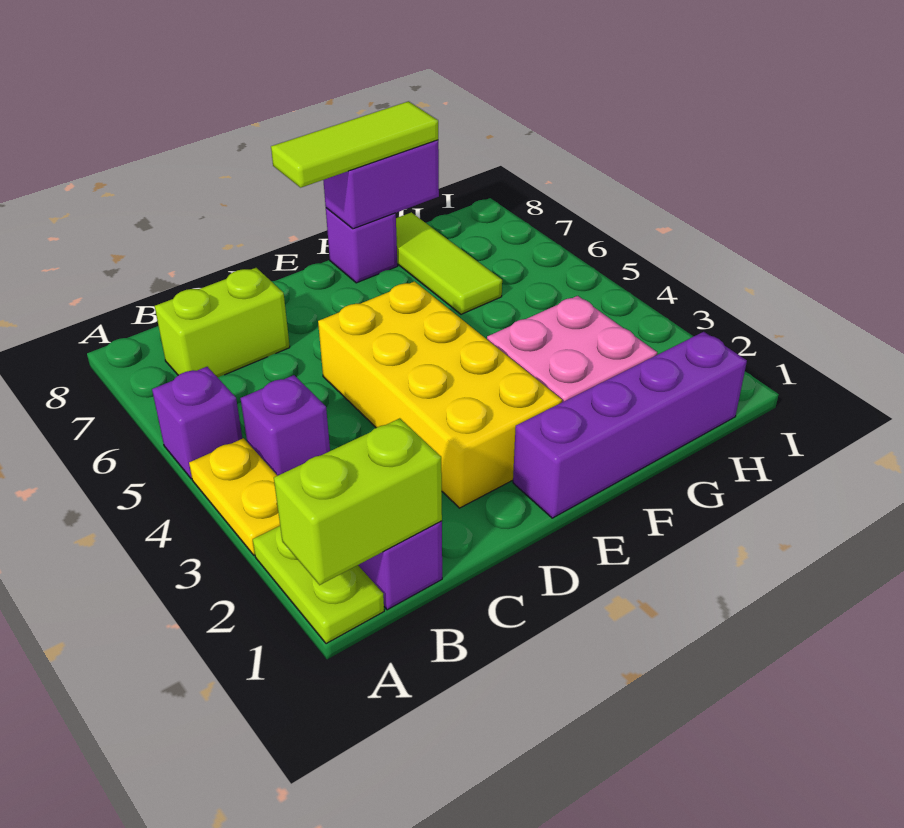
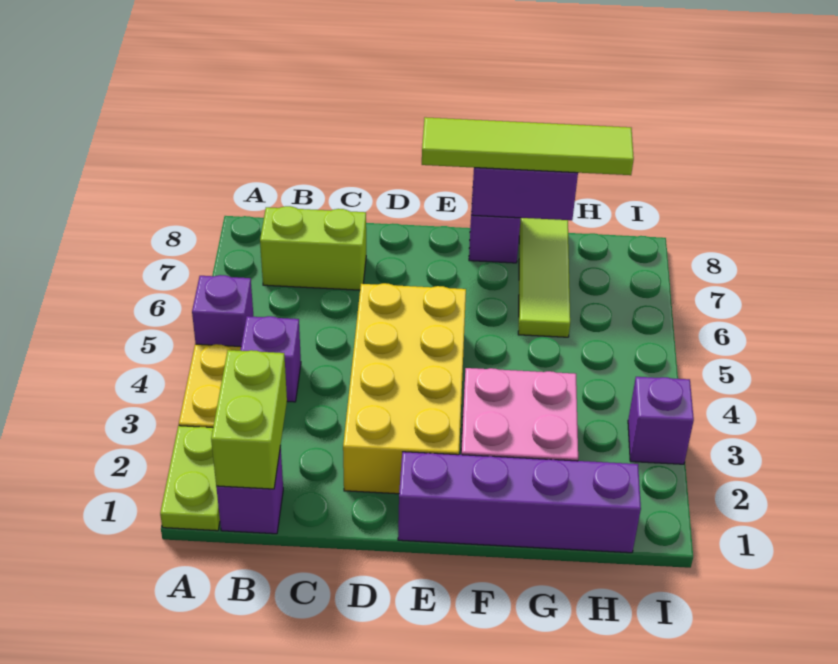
lime brick A1:B1 level 2 -> lime brick B1:B2 level 2
lime tile E8:G8 level 3 -> lime tile E8:H8 level 3
none -> purple brick I3 level 1

